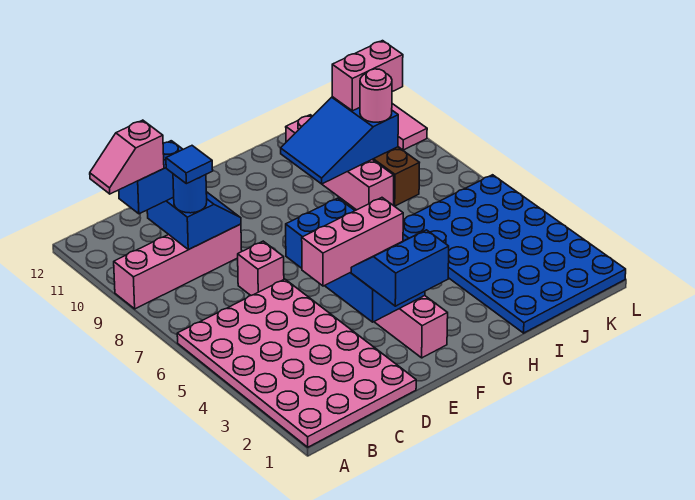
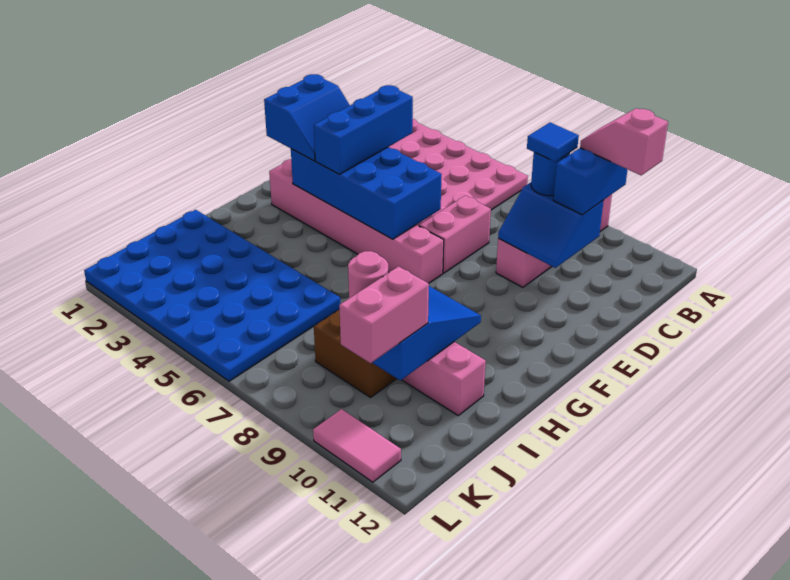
pink slope A10:B10 level 4 top B -> pink slope B10:B11 level 4 top 11
pink brick D4:F4 level 3 -> blue brick D4:F4 level 3
pink brick D7 level 1 -> pink brick D7:E7 level 1

